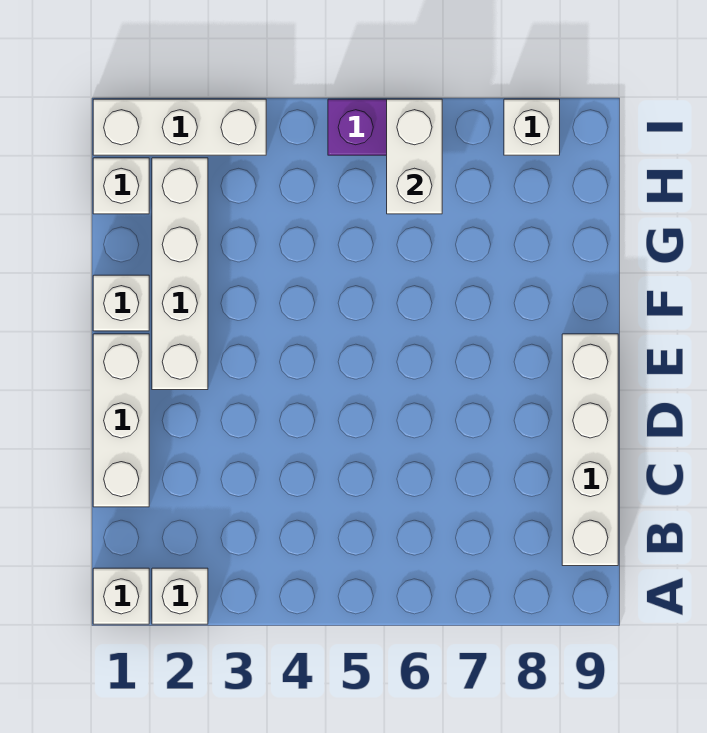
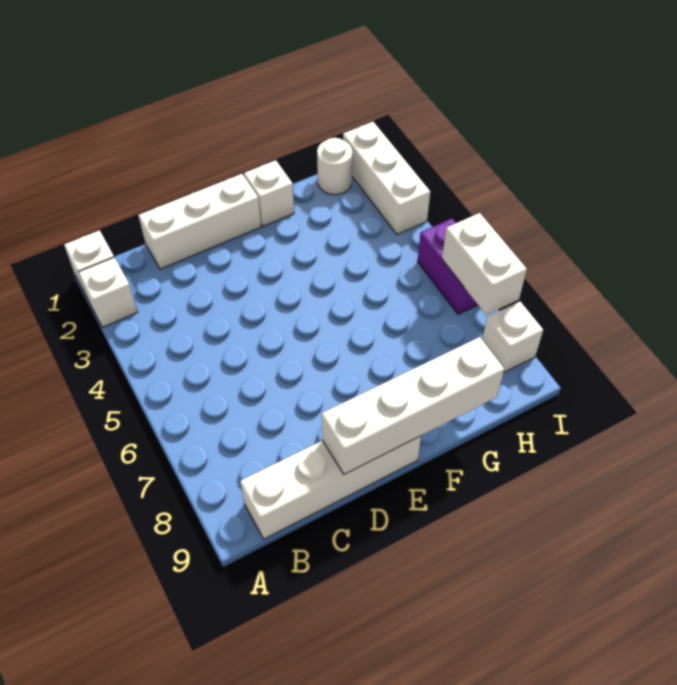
white brick E2:H2 level 1 -> white brick D9:G9 level 2
white brick H1 level 1 -> white round brick H1 level 1
white brick H6:I6 level 2 -> white brick I6:I7 level 2

